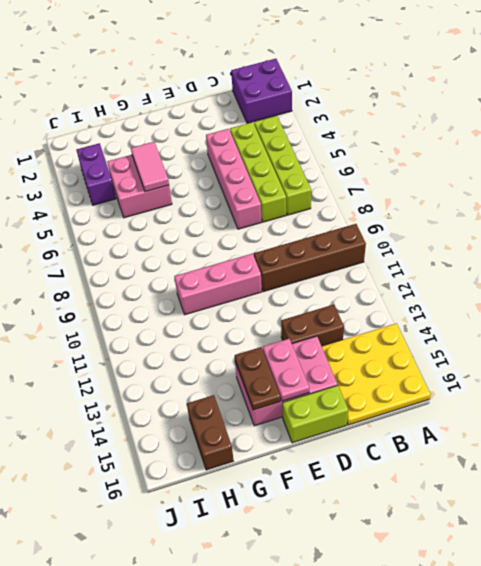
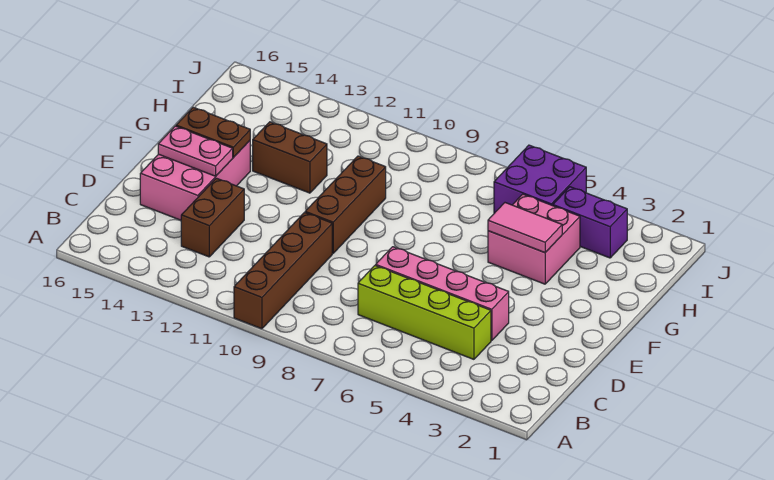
purple brick A1:B2 level 1 -> purple brick I5:J6 level 1
yellow plate A14:C16 level 1 -> none
lime brick B4:B7 level 1 -> none
lime brick D16:E16 level 1 -> none
pink brick E10:G10 level 1 -> brown brick E10:G10 level 1
brown brick H15:H16 level 1 -> brown brick G12:G13 level 1

